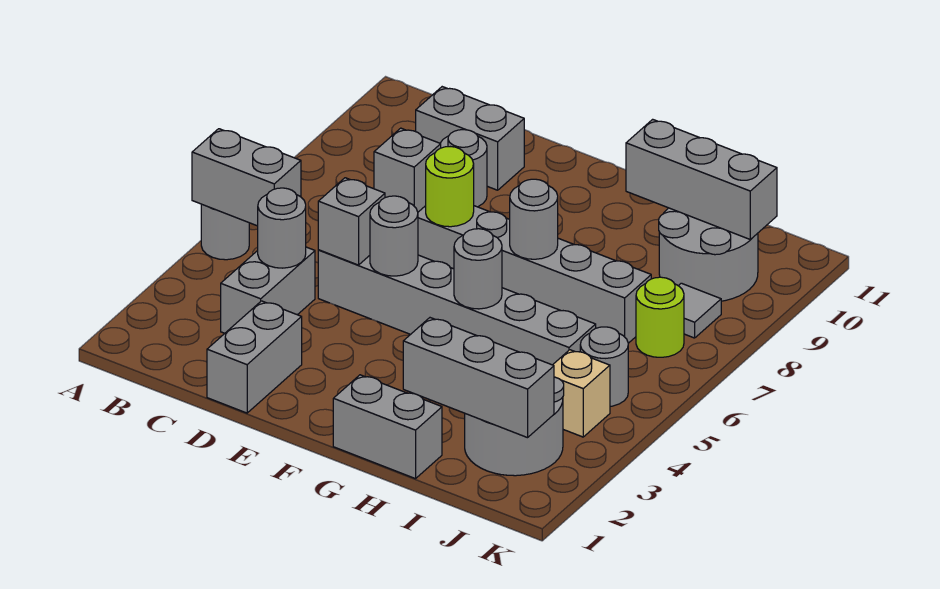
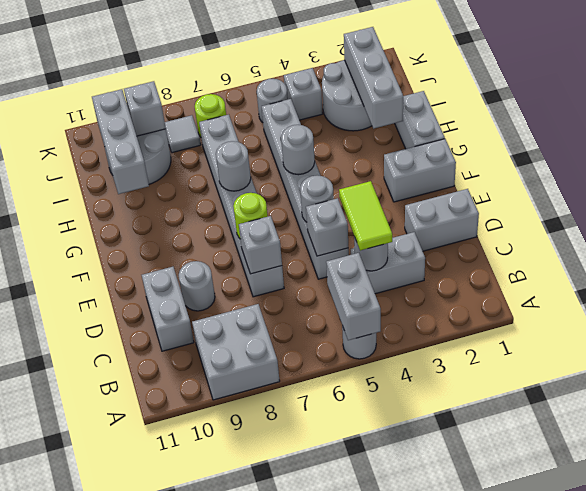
none -> grey brick A8:B9 level 1
none -> lime tile C4:D4 level 3
none -> grey brick F1:F2 level 1
tan brick J4 level 1 -> grey brick J4 level 1
none -> grey brick J9 level 2

